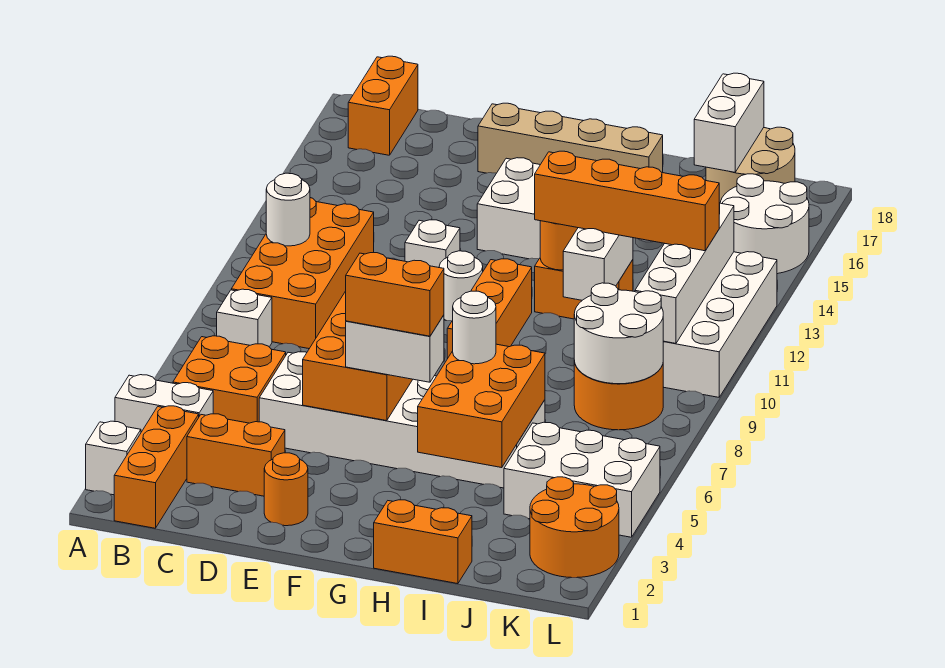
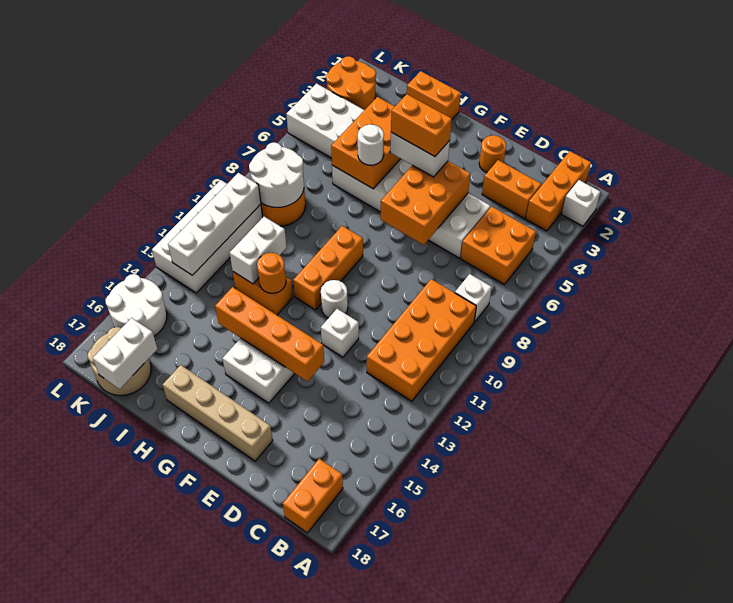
white brick A4:B4 level 1 -> none
white round brick B11 level 2 -> none
orange brick H12:K12 level 3 -> orange brick E14:H14 level 2

